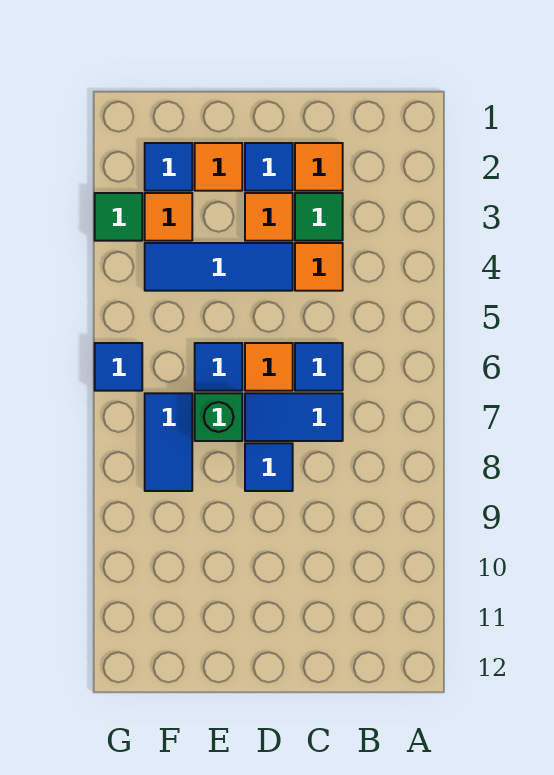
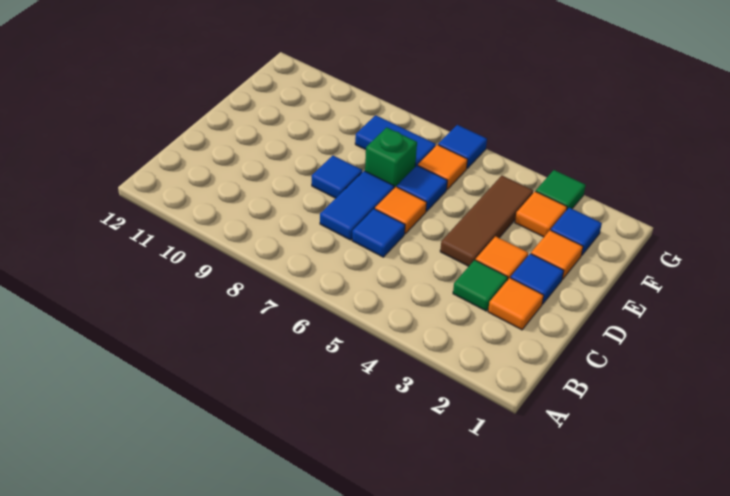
orange tile C4 level 1 -> orange tile F6 level 1
blue tile D4:F4 level 1 -> brown tile D4:F4 level 1

